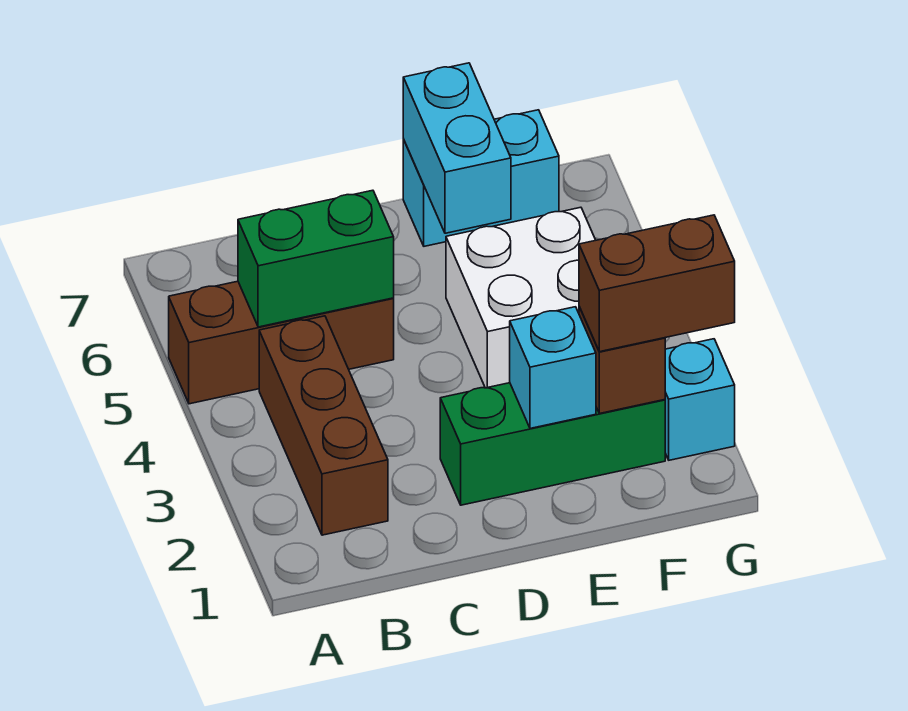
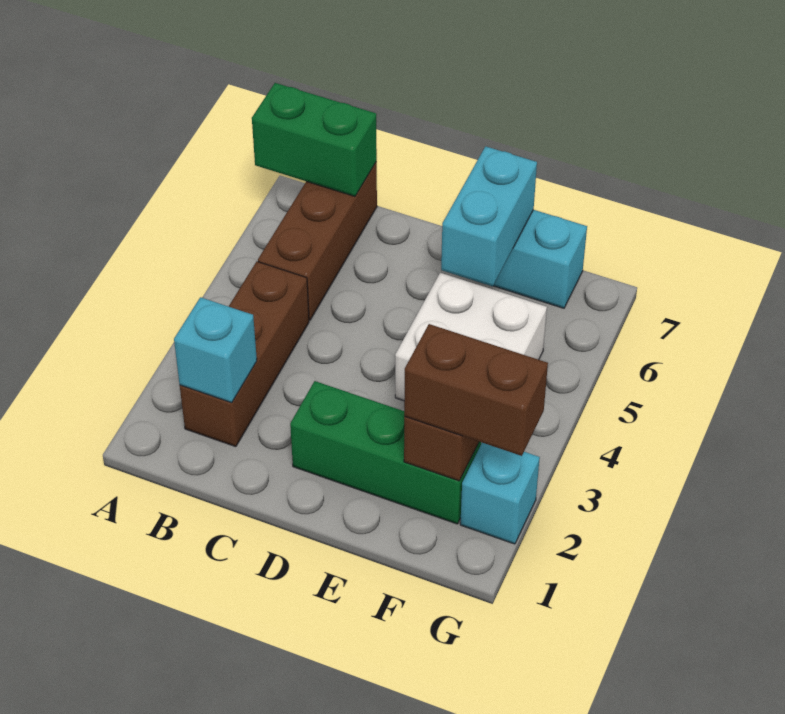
brown brick A5:C5 level 1 -> brown brick B5:B7 level 1
green brick B5:C5 level 2 -> green brick A7:B7 level 2
cyan brick E2 level 2 -> cyan brick B2 level 2

